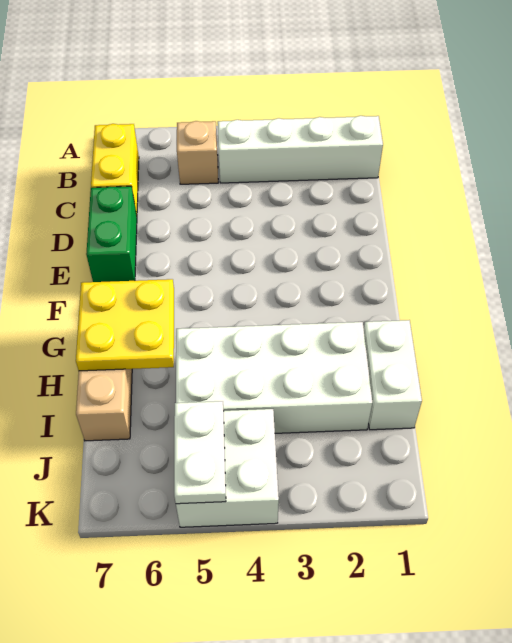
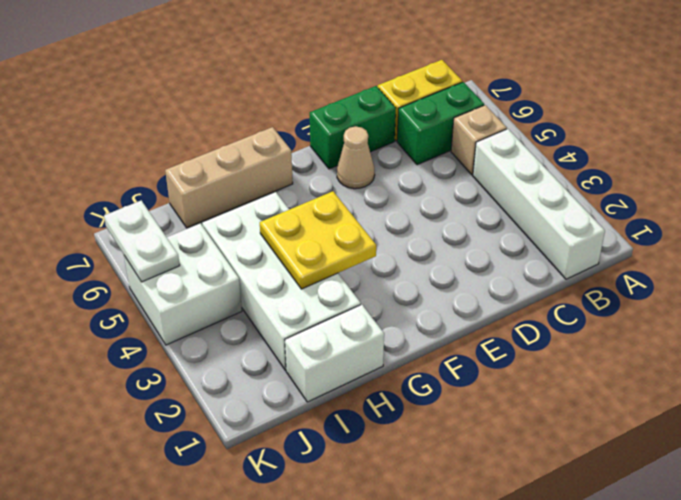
none -> green brick B6:C6 level 1
none -> tan cone E6 level 1
yellow plate G6:H7 level 2 -> yellow plate G3:H4 level 2
white plate J5:K5 level 2 -> white plate K5:K6 level 2

